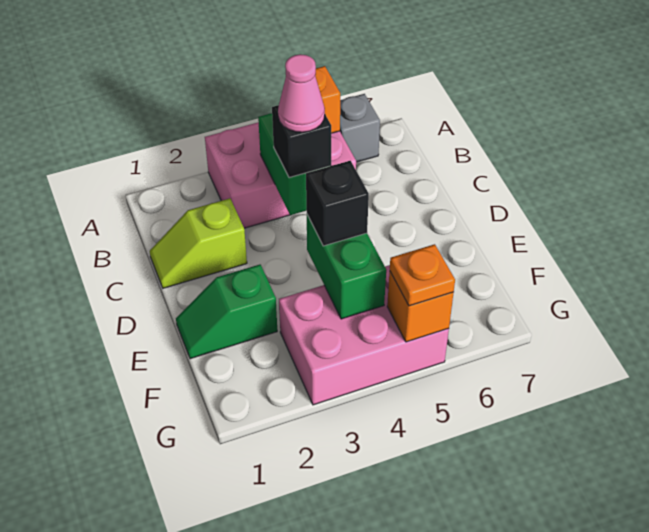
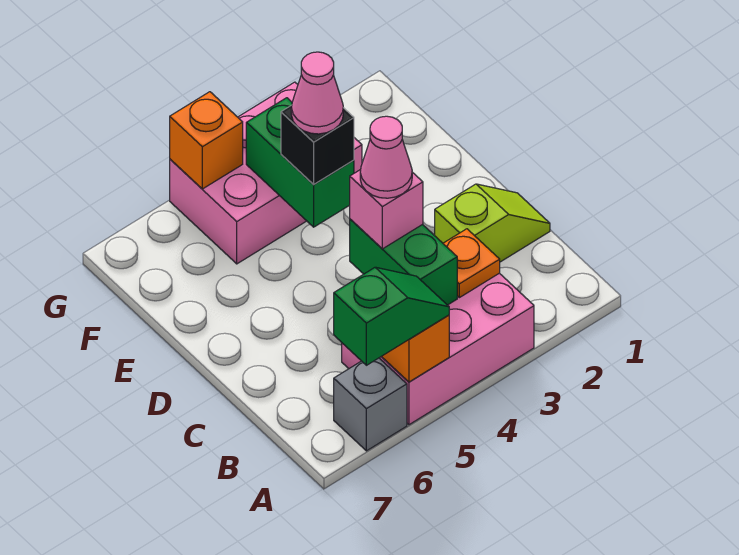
black brick C4 level 3 -> pink brick C4 level 3
green slope E1:E2 level 1 top 2 -> green slope A5:A6 level 3 top 6
none -> pink cone E4 level 4
orange plate G5 level 3 -> orange plate B3 level 2

